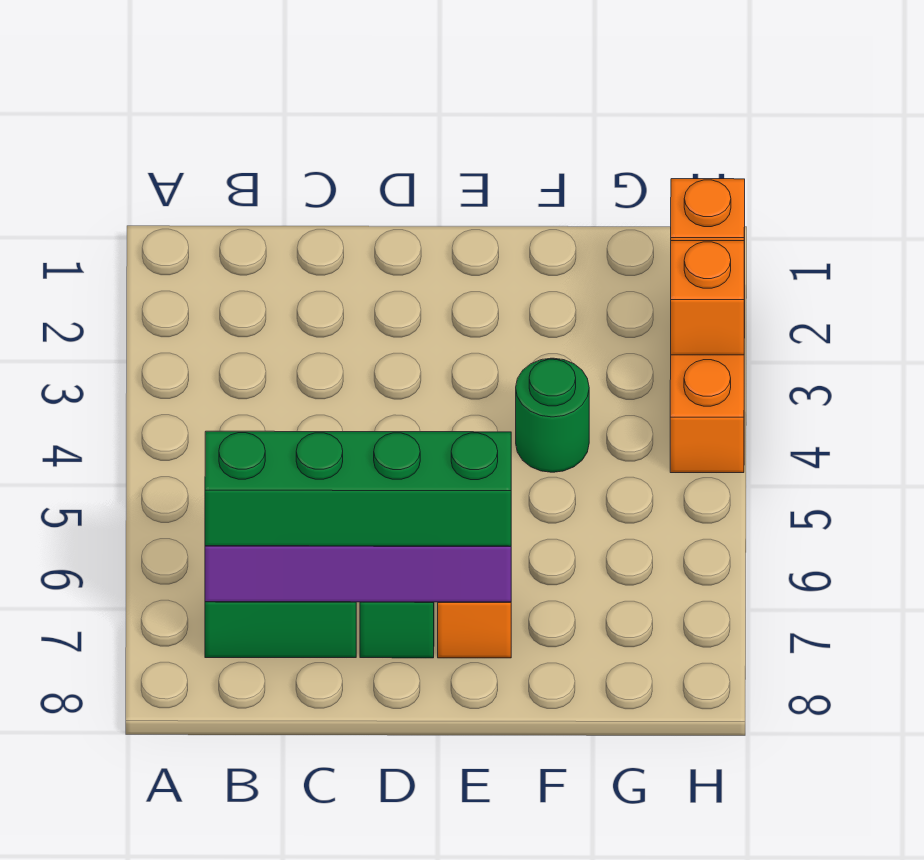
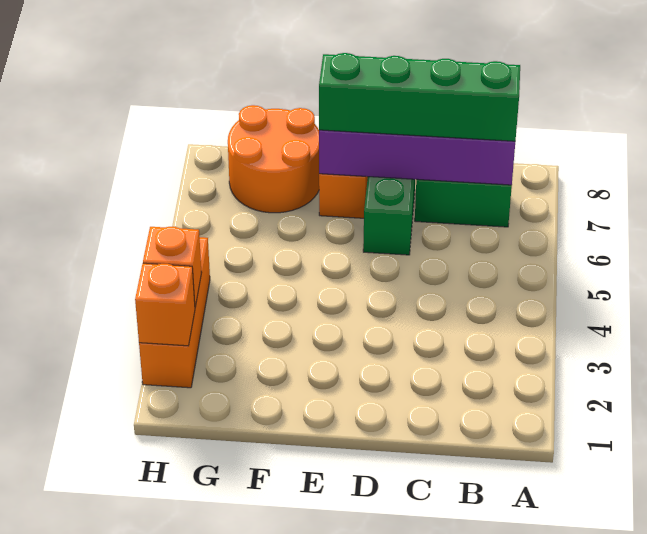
green round brick F4 level 1 -> none
none -> orange round brick F7:G8 level 1

